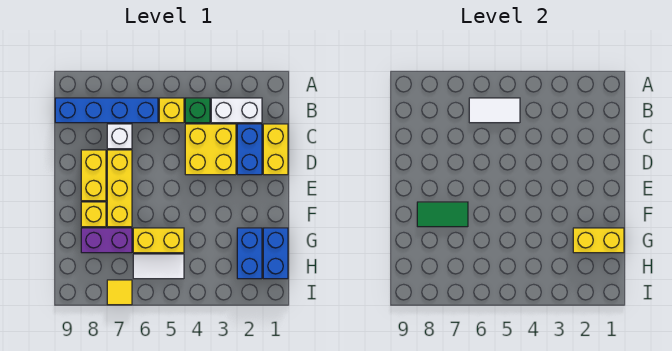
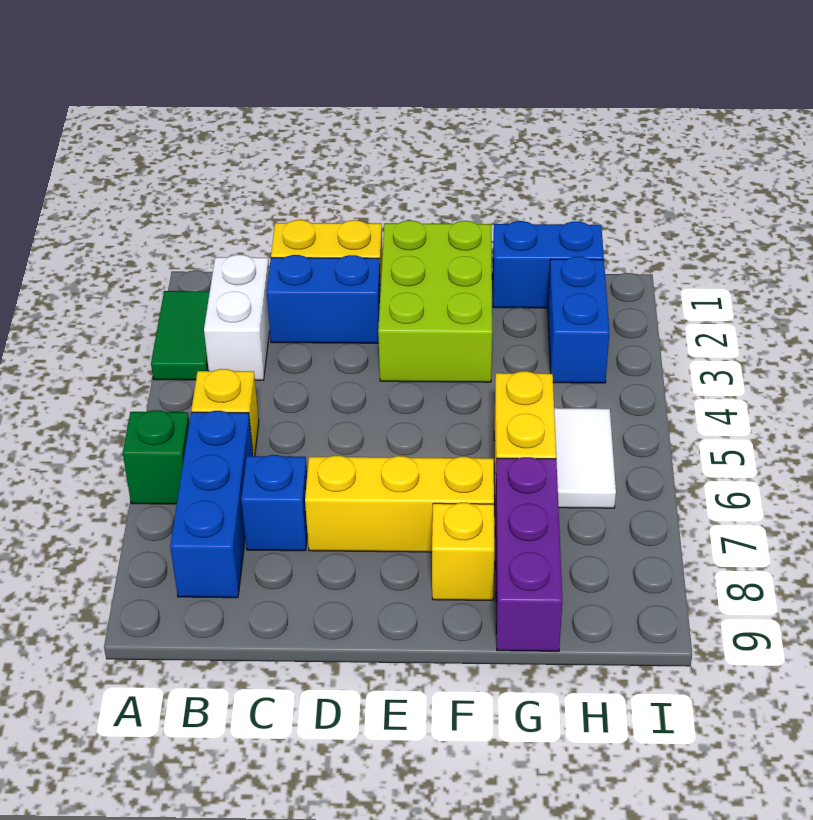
green brick B4 level 1 -> green brick A6 level 1
white tile B5:B6 level 2 -> none
blue brick B6:B9 level 1 -> blue brick B6:B8 level 1
yellow brick C3:D4 level 1 -> none
white brick C7 level 1 -> blue brick C7 level 1
yellow brick D8:E8 level 1 -> none
none -> lime brick E1:F3 level 1
green tile F7:F8 level 2 -> green tile A2:A3 level 1
yellow brick G1:G2 level 2 -> none
blue brick G2:H2 level 1 -> blue brick H2:H3 level 1
purple brick G7:G8 level 1 -> purple brick G7:G9 level 1
yellow tile I7 level 1 -> none

